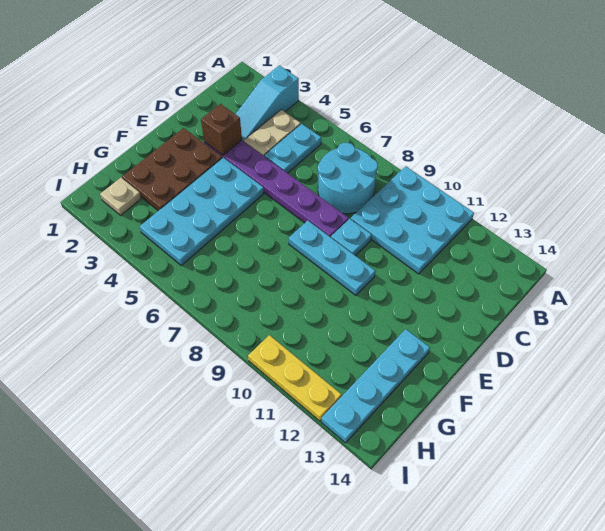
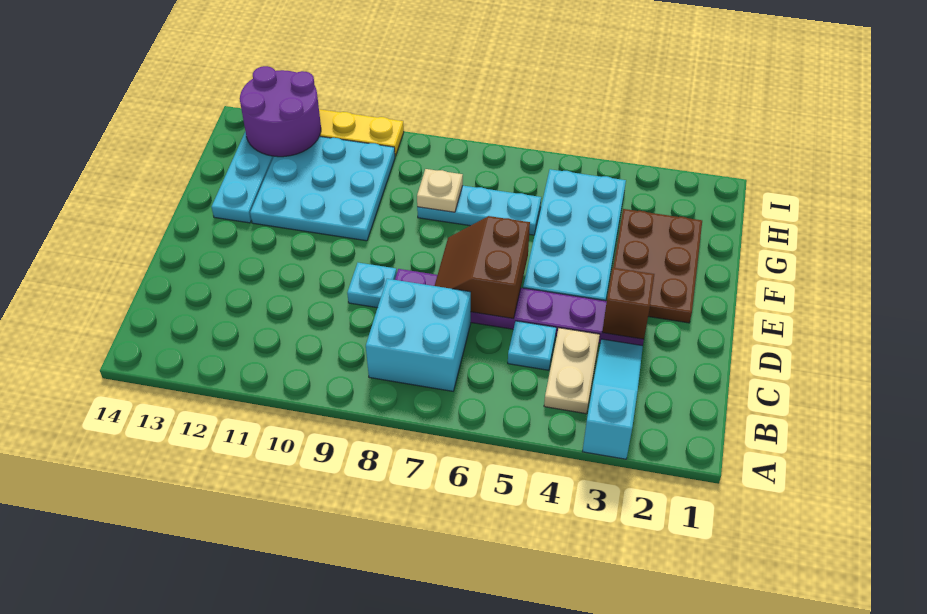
cyan plate A9:C11 level 1 -> cyan plate F10:H12 level 1
cyan plate B5:C5 level 1 -> cyan plate C5 level 1
cyan round brick B7:C8 level 1 -> cyan brick B7:C8 level 1
none -> brown slope D6:E7 level 2 top 6
cyan plate E8:E10 level 1 -> cyan plate G6:G8 level 1
tan plate H2 level 1 -> tan plate G8 level 2
none -> purple round brick H12:I13 level 2

